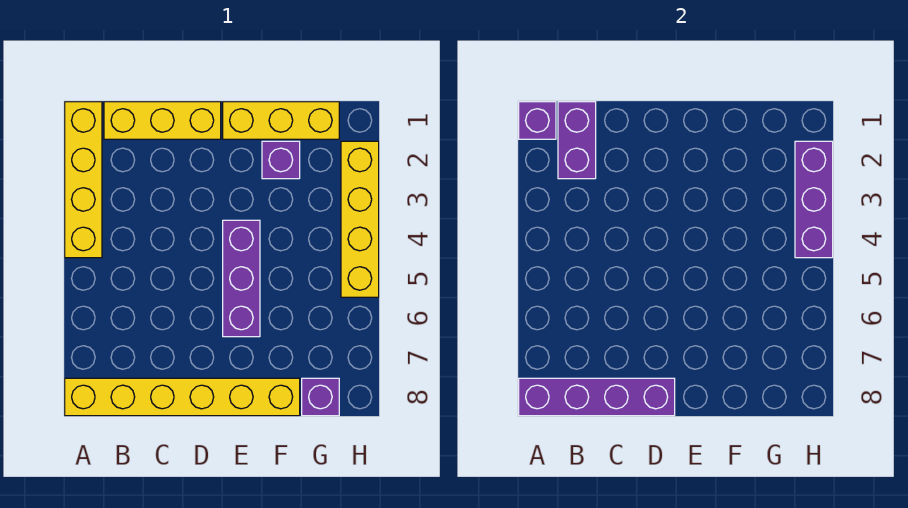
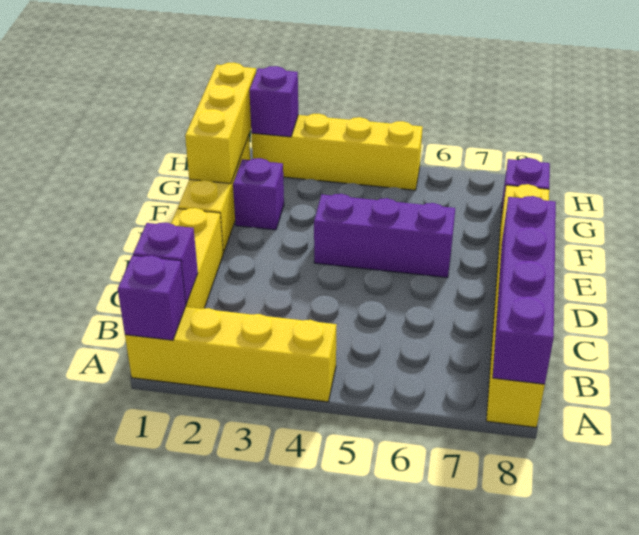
purple brick B1:B2 level 2 -> purple brick B1 level 2
none -> yellow brick F1:H1 level 2
purple brick H2:H4 level 2 -> purple brick H2 level 2

